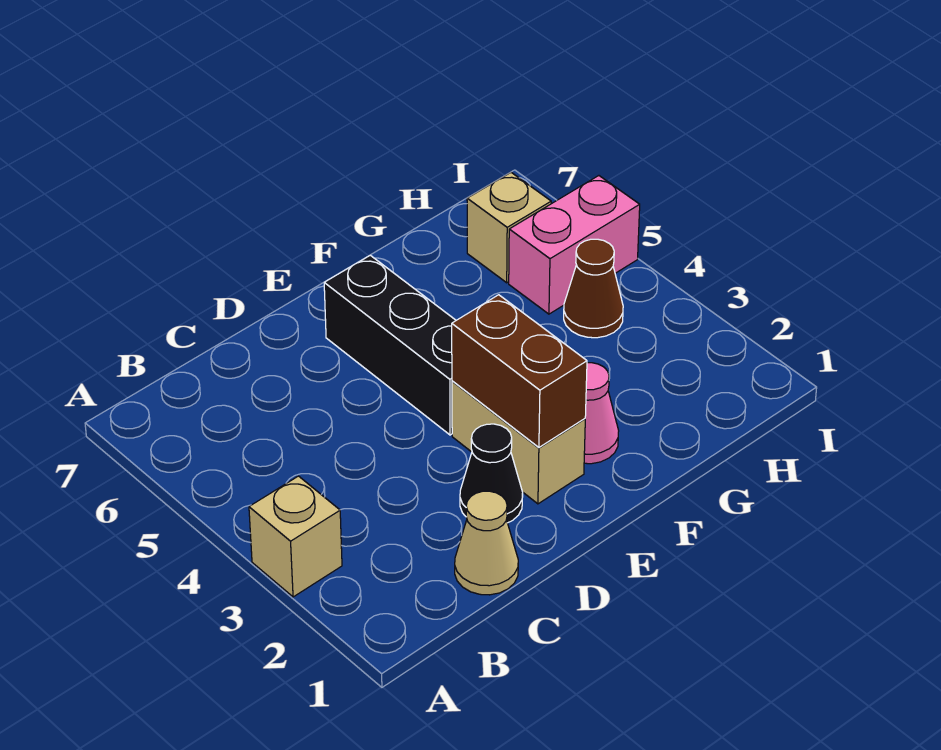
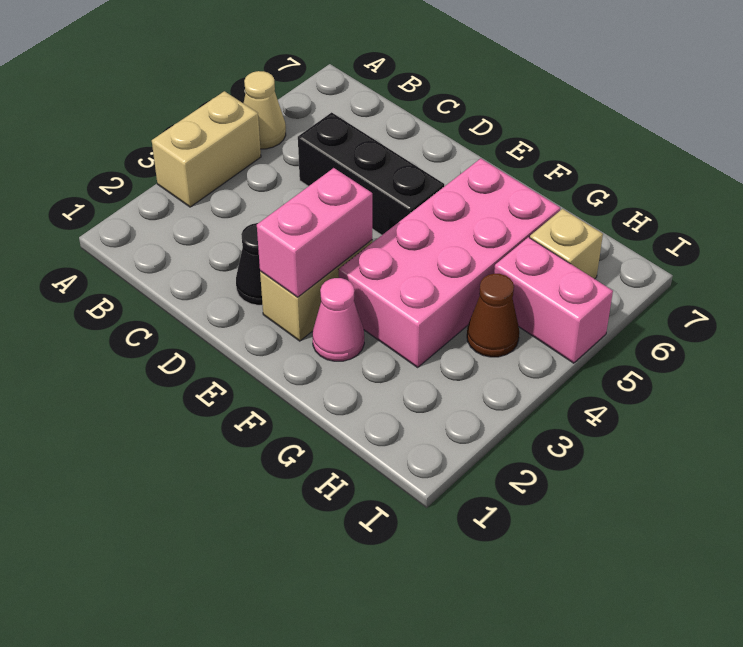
tan brick A3 level 1 -> tan brick A3:A4 level 1
tan cone C1 level 1 -> tan cone A5 level 1
brown brick E2:E3 level 2 -> pink brick E2:E3 level 2
black brick E4:E6 level 1 -> black brick C5:E5 level 1
none -> pink brick F3:G6 level 1

